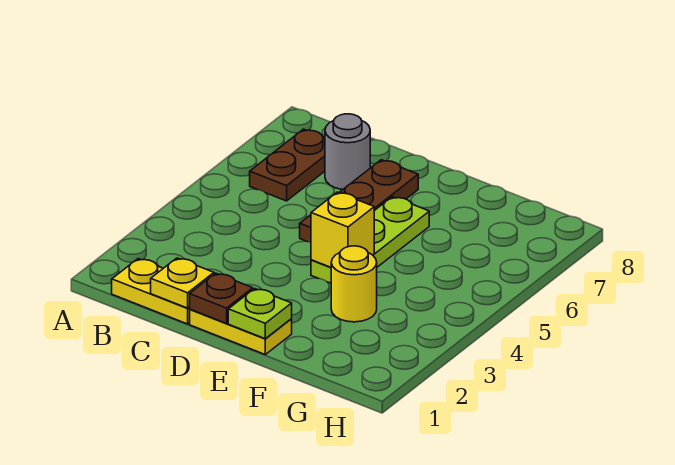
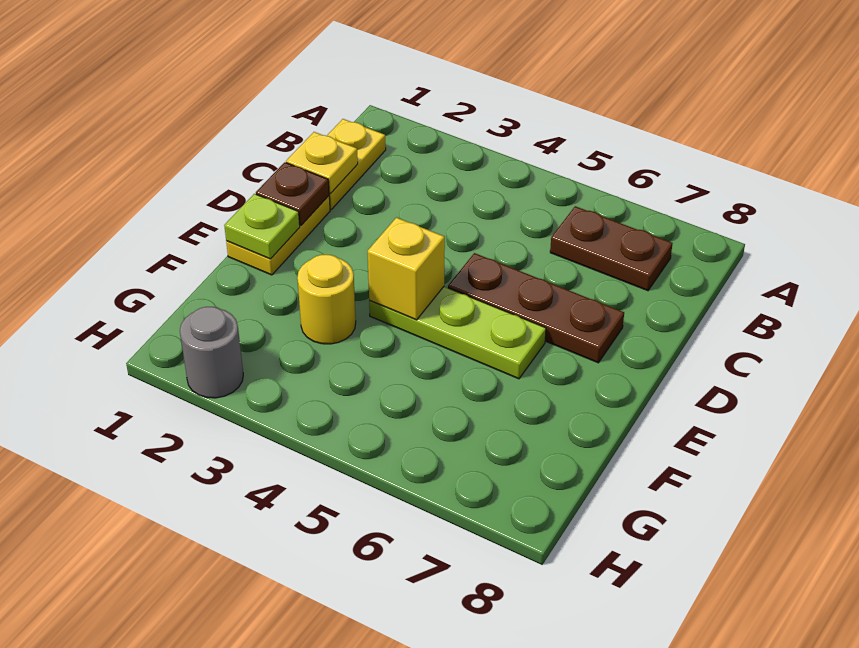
grey round brick C7 level 1 -> grey round brick H2 level 1

